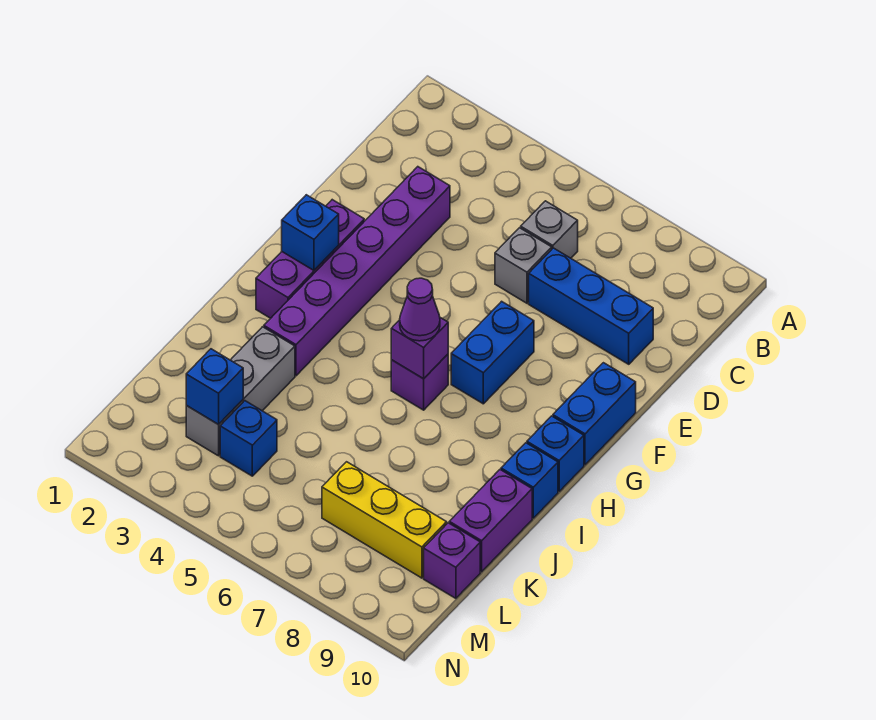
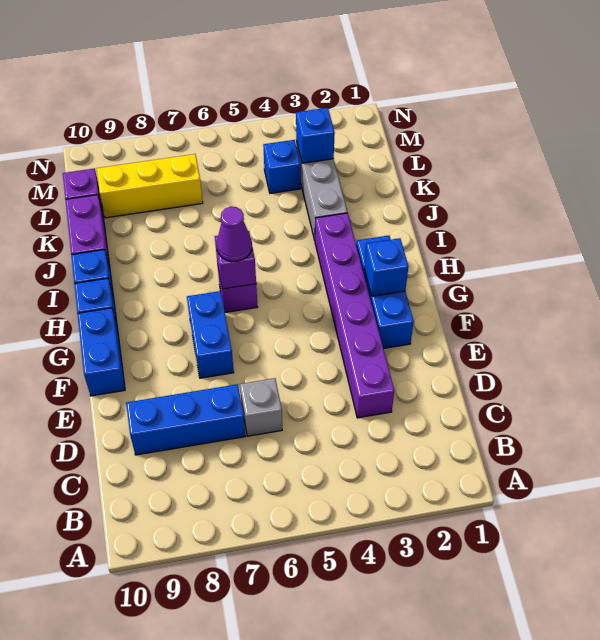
grey brick C6 level 1 -> none
purple brick F2:H2 level 1 -> blue brick F2:H2 level 1

